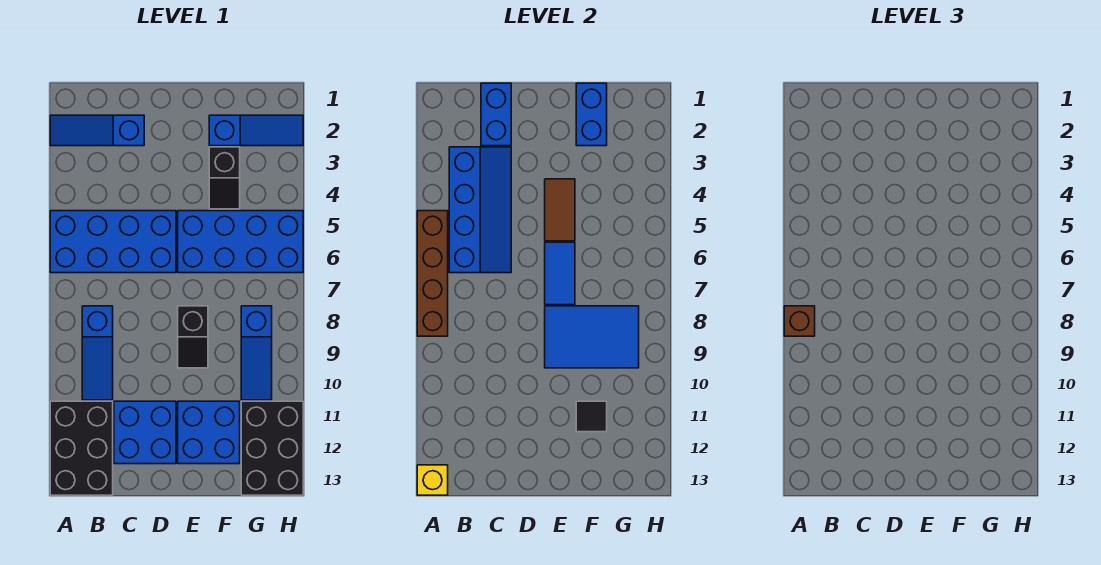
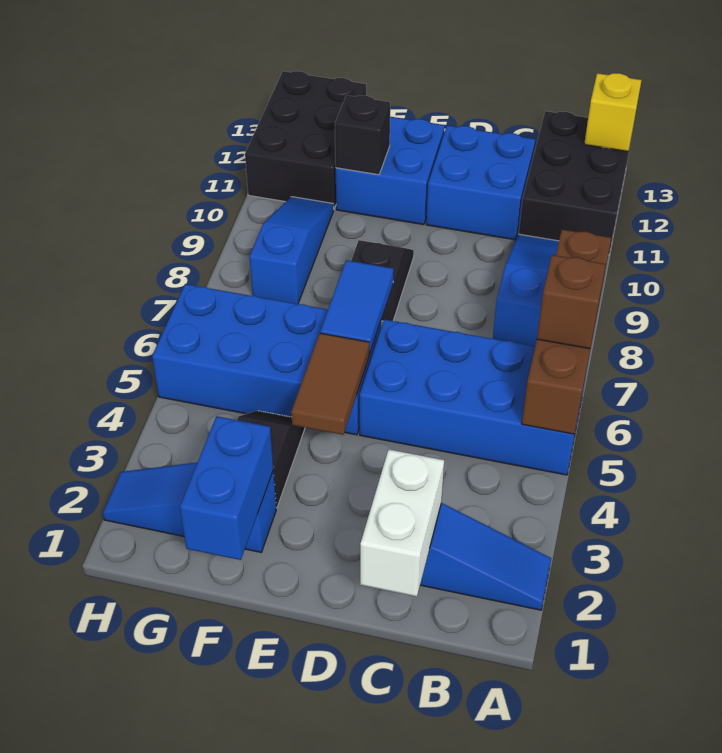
brown brick A8 level 3 -> brown brick A6 level 3
blue slope B3:C6 level 2 top B -> none
blue brick C1:C2 level 2 -> white brick C1:C2 level 2
blue tile E8:G9 level 2 -> none
black tile F11 level 2 -> black brick F11 level 2

